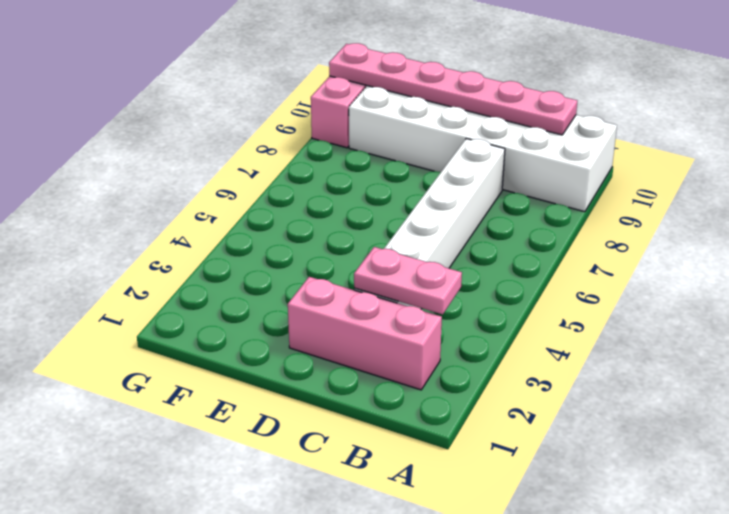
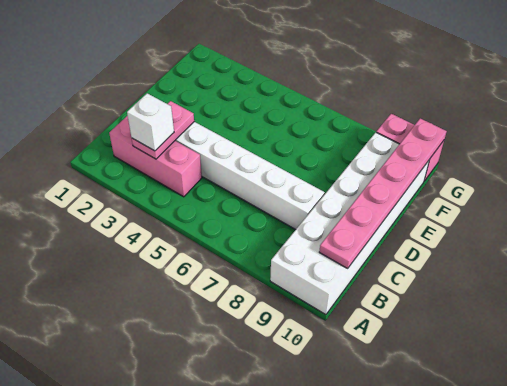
pink brick B2:D2 level 1 -> pink brick B2:B4 level 1
none -> white brick B3 level 3

